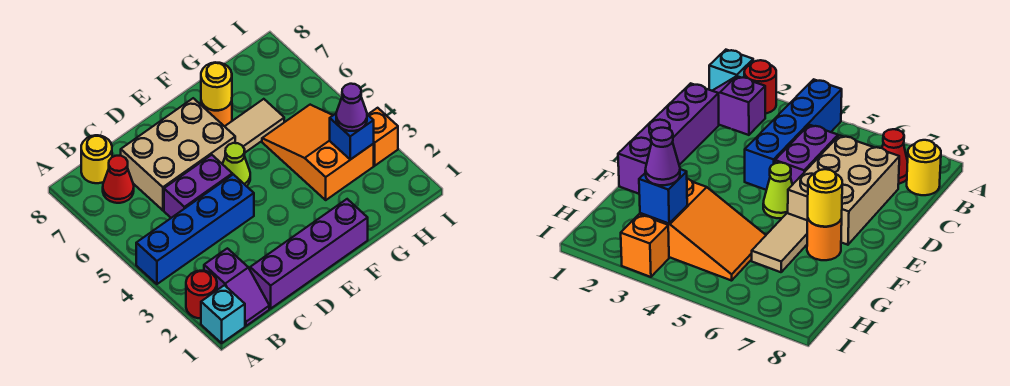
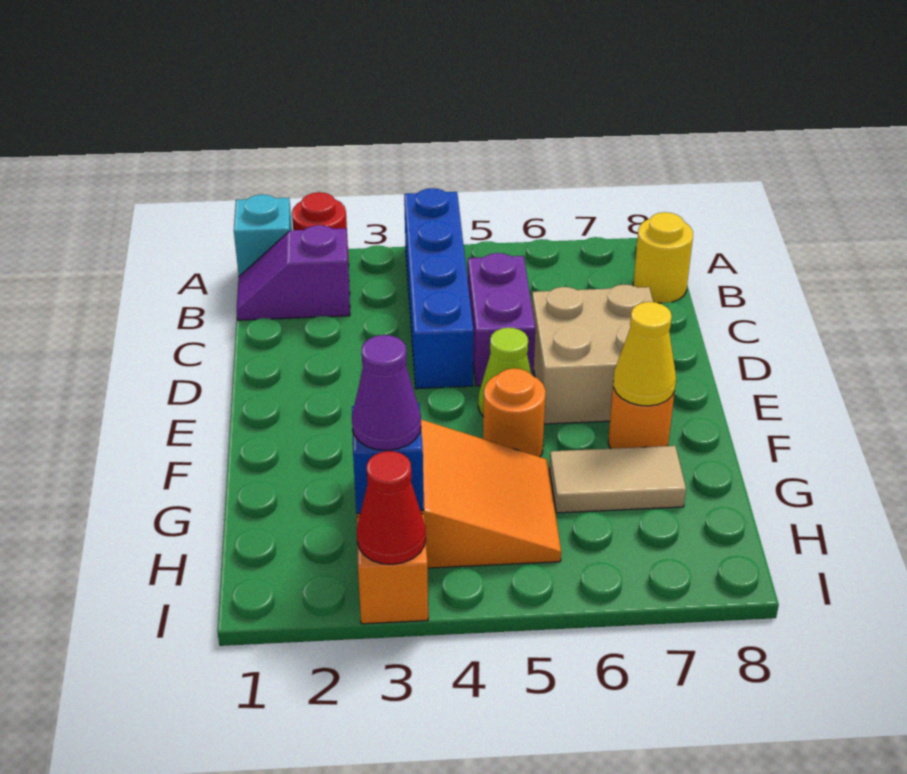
red cone B7 level 1 -> red cone I3 level 2
purple brick C1:F1 level 1 -> none
tan brick C6:E7 level 1 -> tan brick D6:E7 level 1
none -> orange round brick F5 level 1
tan tile F6:G6 level 1 -> tan tile G6:G7 level 1
yellow round brick F7 level 2 -> yellow cone F7 level 2

